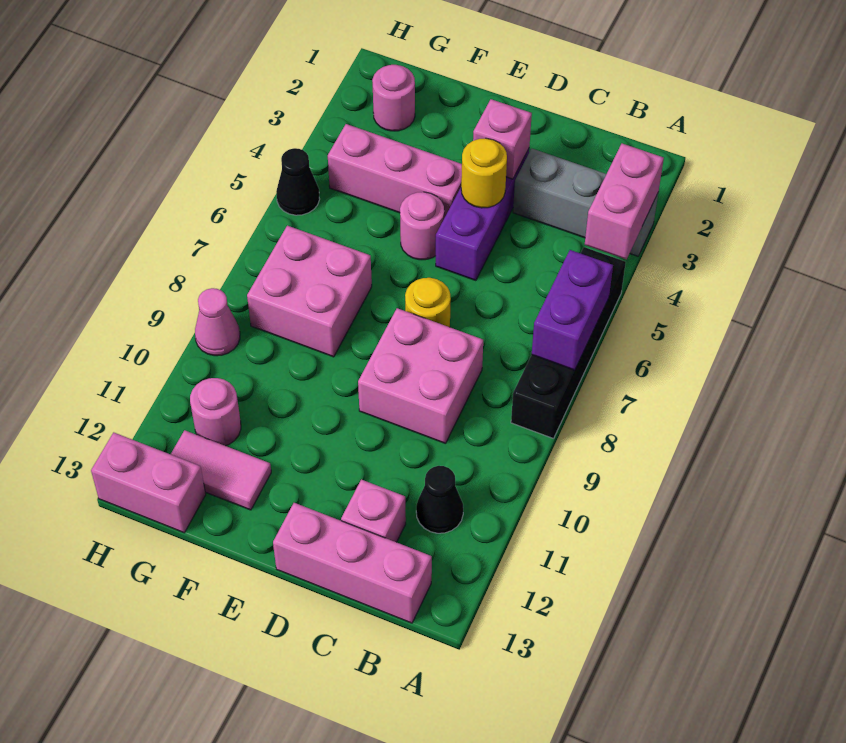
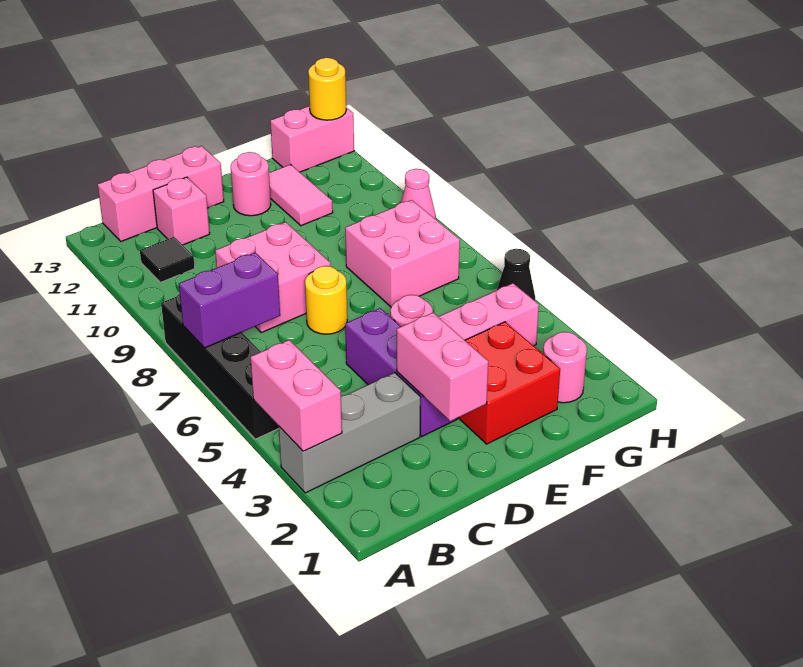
purple brick A6:A7 level 2 -> purple brick A7:B7 level 2
black cone B11 level 1 -> black tile B11 level 1
pink brick D3 level 2 -> pink brick D2:D3 level 2
yellow round brick D4 level 2 -> yellow round brick H13 level 2
none -> red brick E2:F3 level 1
pink tile F12:G12 level 1 -> pink tile F11:F12 level 1
pink round brick G11 level 1 -> pink round brick E12 level 1

